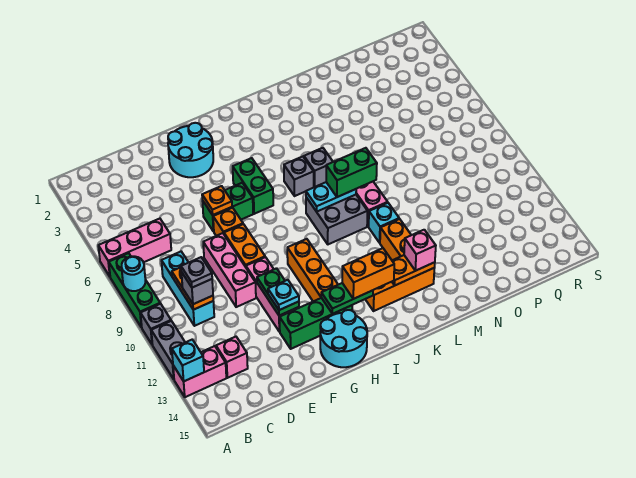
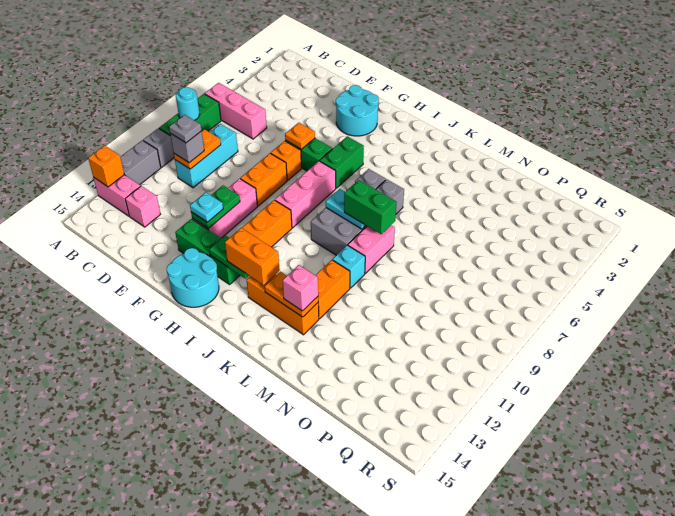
cyan brick A13 level 2 -> orange brick A13 level 2
pink brick E8:E10 level 1 -> pink brick H7:H9 level 1

